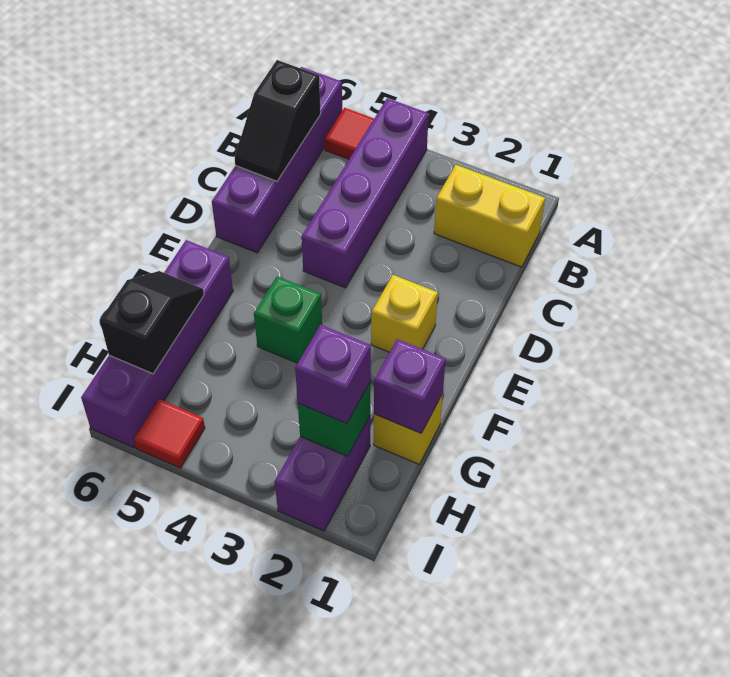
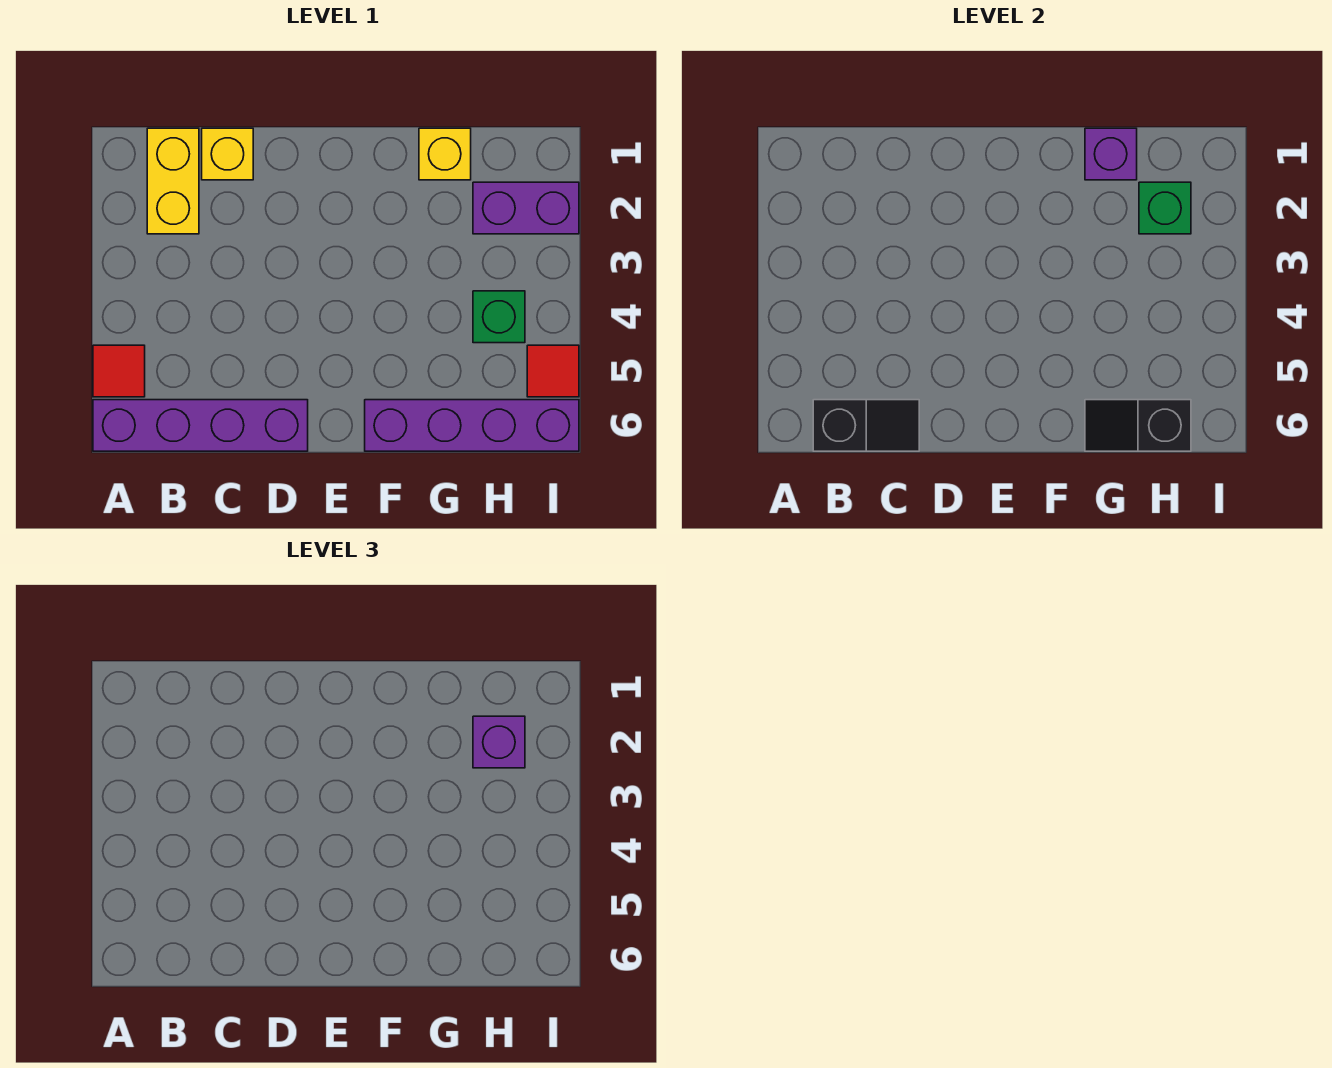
purple brick A4:D4 level 1 -> none
yellow brick E2 level 1 -> yellow brick C1 level 1
green brick F4 level 1 -> green brick H4 level 1

